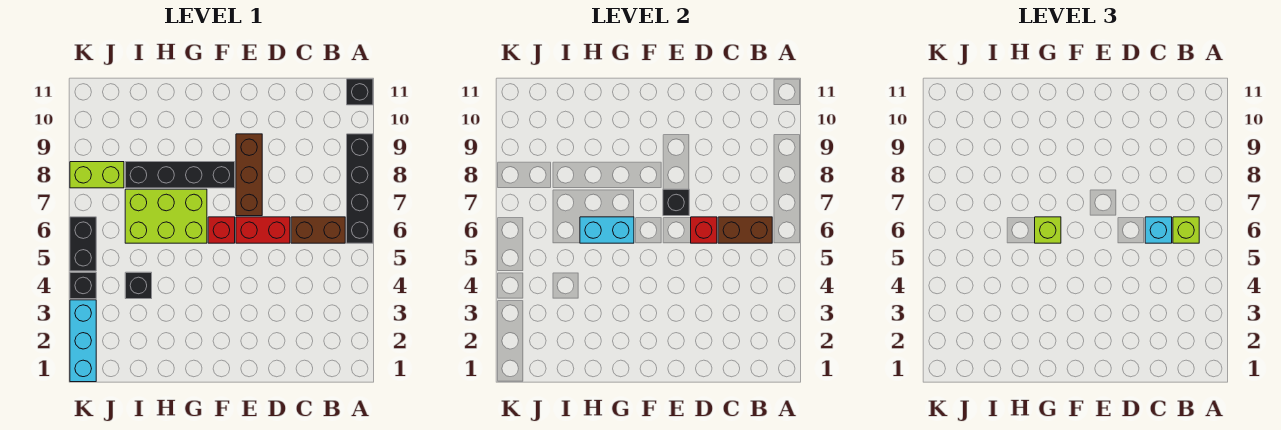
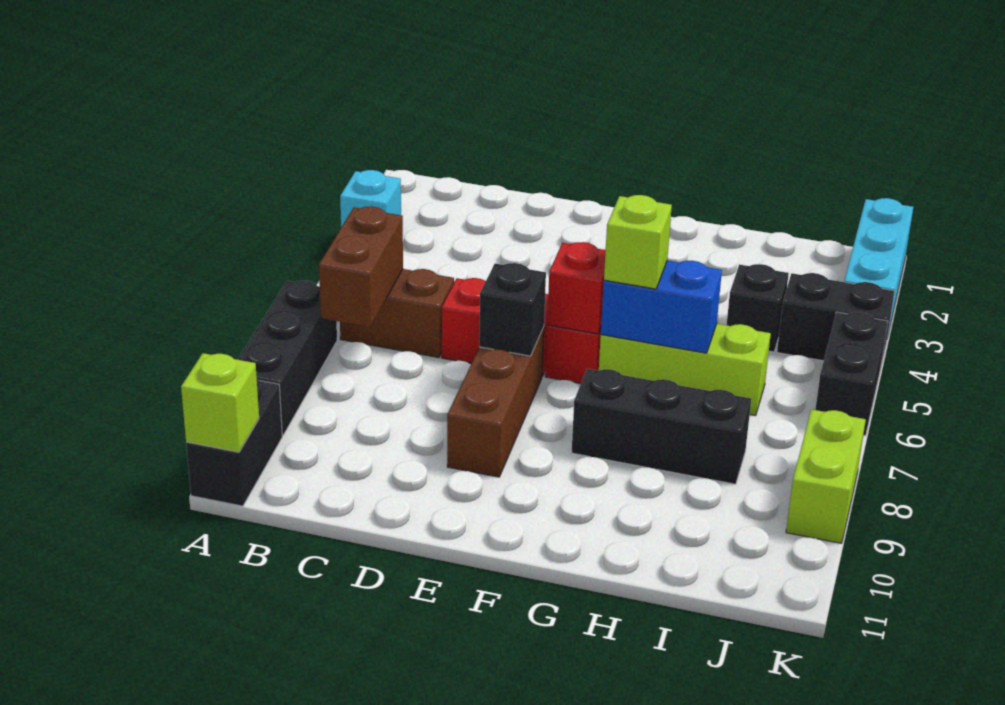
black brick A6:A9 level 1 -> black brick A7:A9 level 1
black brick A11 level 1 -> black brick A10:A11 level 1
brown brick B6:C6 level 2 -> brown brick B6:B7 level 2
lime brick B6 level 3 -> lime brick A11 level 2
cyan brick C6 level 3 -> cyan brick A3 level 1
red brick D6 level 2 -> red brick F6 level 2
black brick F8:I8 level 1 -> black brick G8:I8 level 1
lime brick G6:I7 level 1 -> lime brick G6:I6 level 1
cyan brick G6:H6 level 2 -> blue brick G6:H6 level 2
lime brick J8:K8 level 1 -> lime brick K8:K9 level 1
black brick K4 level 1 -> black brick J4:K4 level 1

